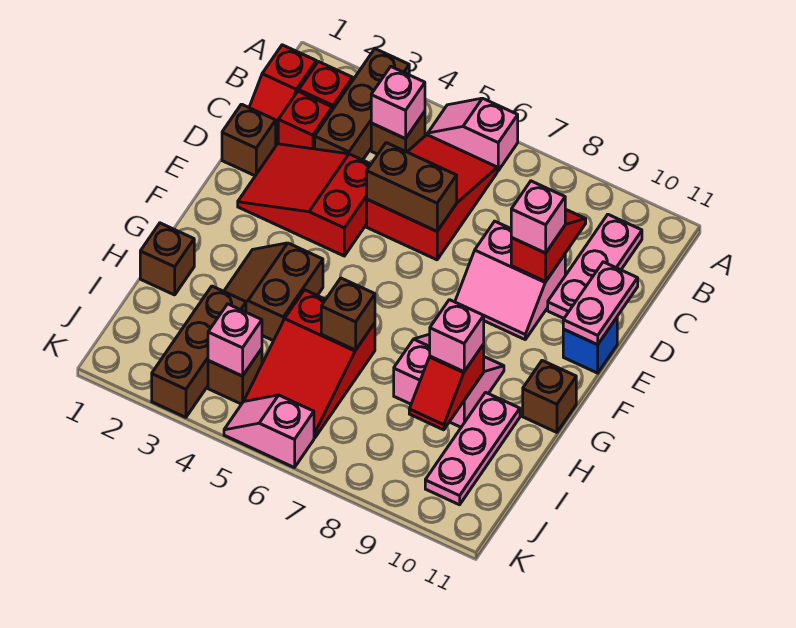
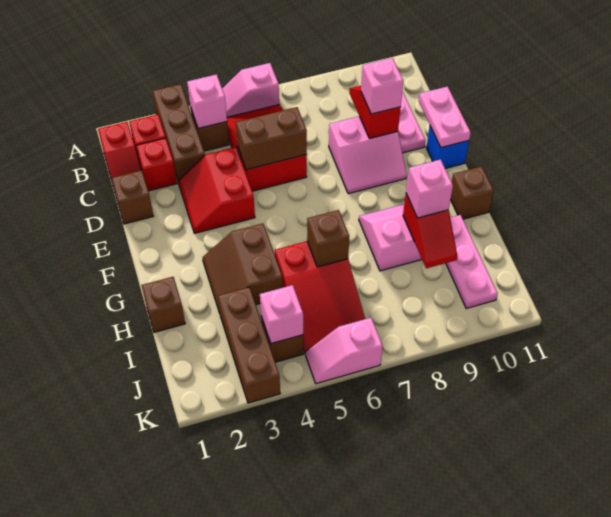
red slope D2:E4 level 1 top 4 -> red slope D3:E4 level 1 top 4

